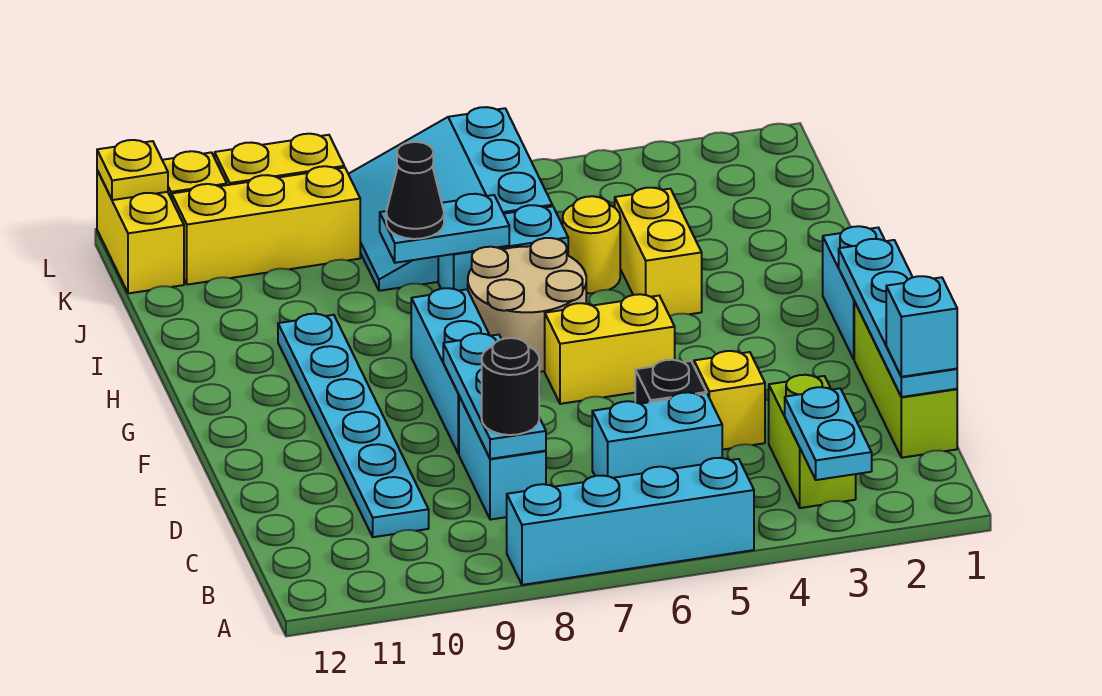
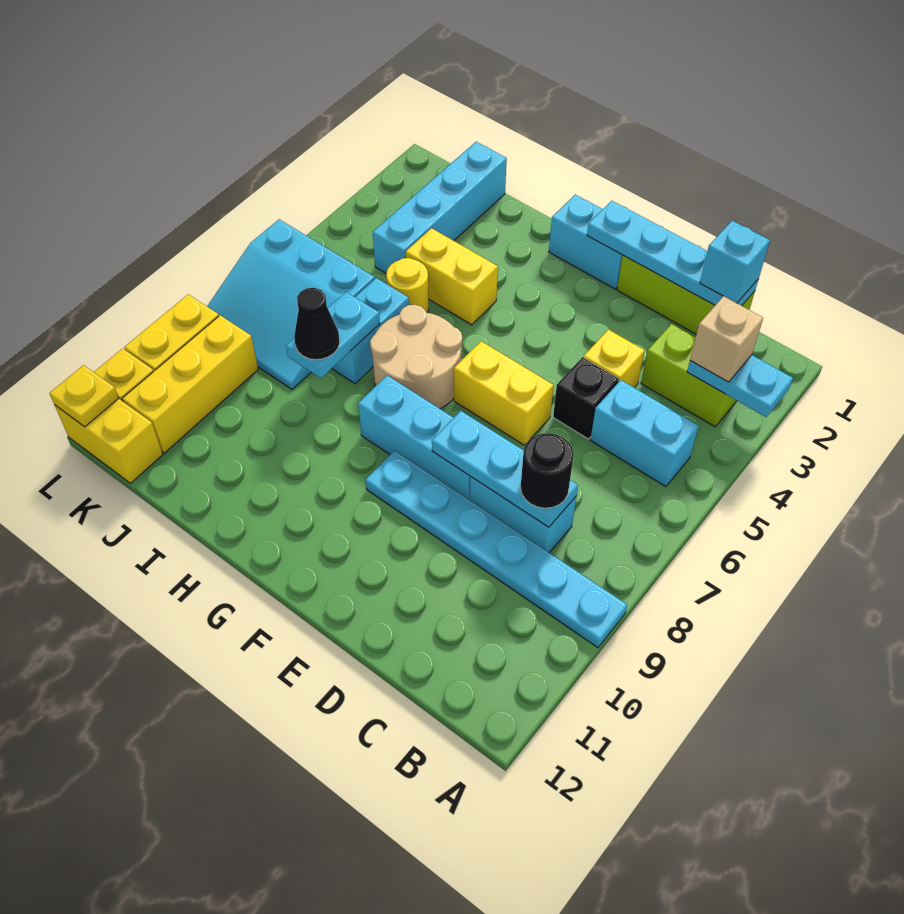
cyan brick A5:A8 level 1 -> cyan brick J1:J4 level 1
none -> tan brick B3 level 3
cyan brick C5:C6 level 1 -> cyan brick B5:C5 level 1
cyan plate C10:H10 level 1 -> cyan plate A9:F9 level 1
yellow brick F5:F6 level 1 -> yellow brick E6:F6 level 1

